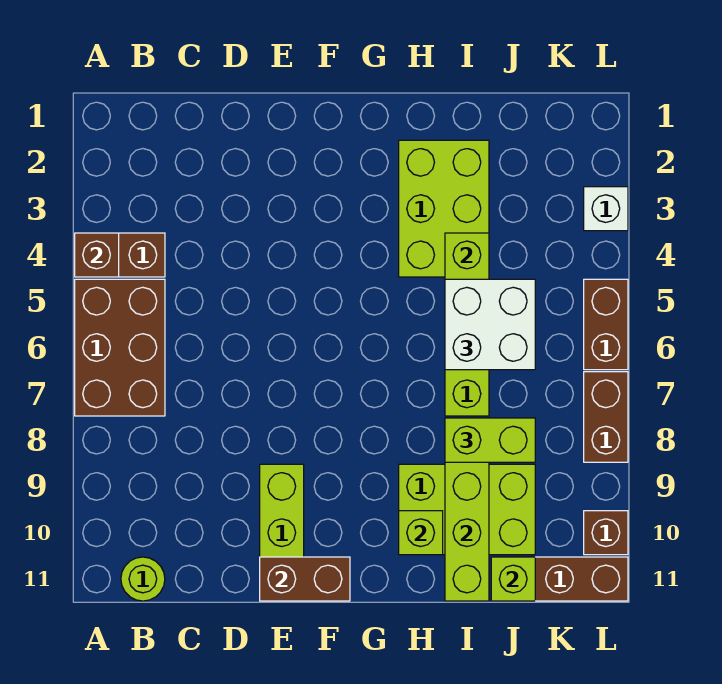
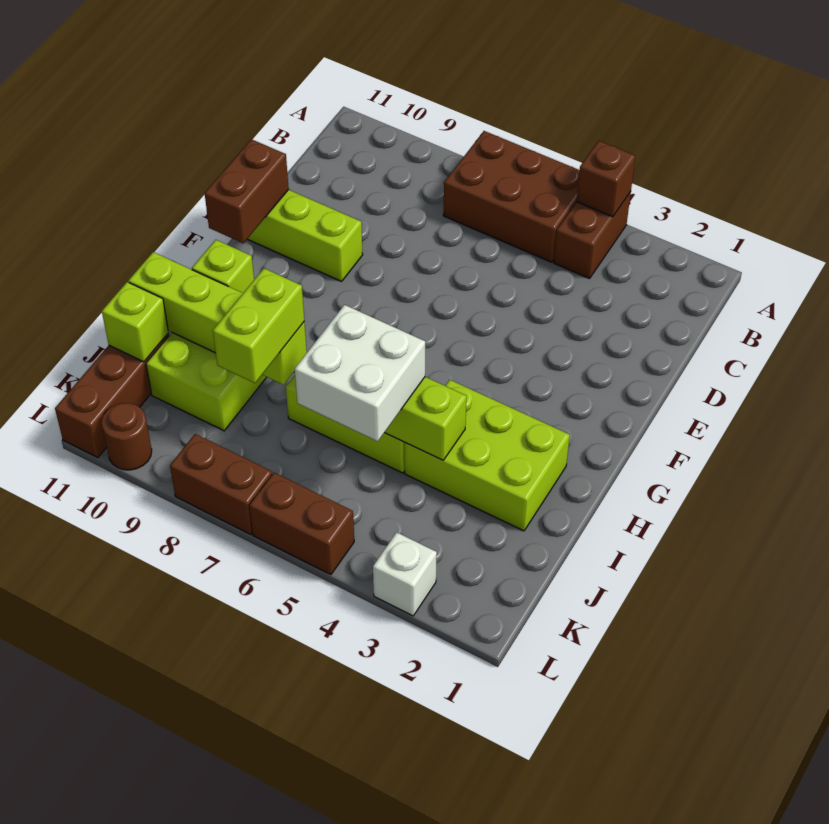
lime round brick B11 level 1 -> none
brown brick L10 level 1 -> brown round brick L10 level 1

